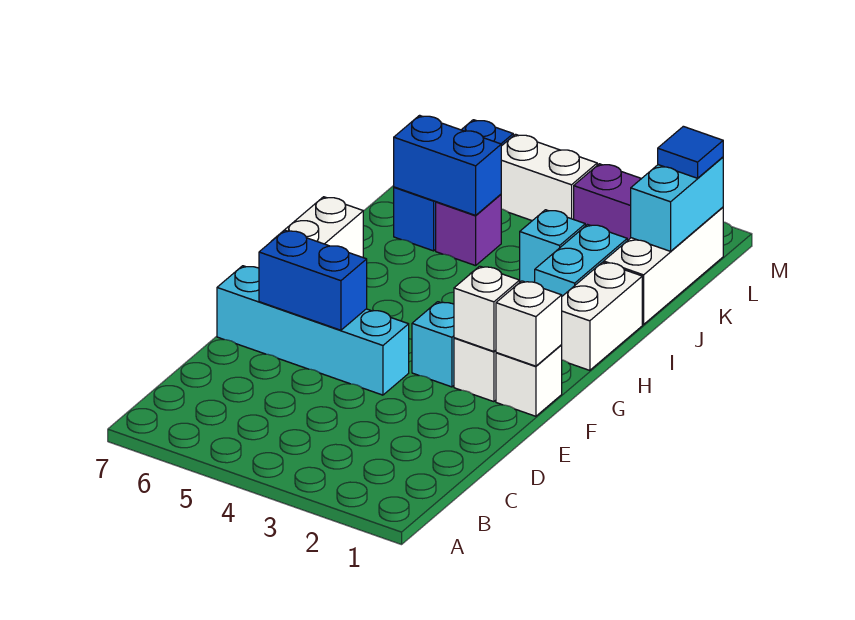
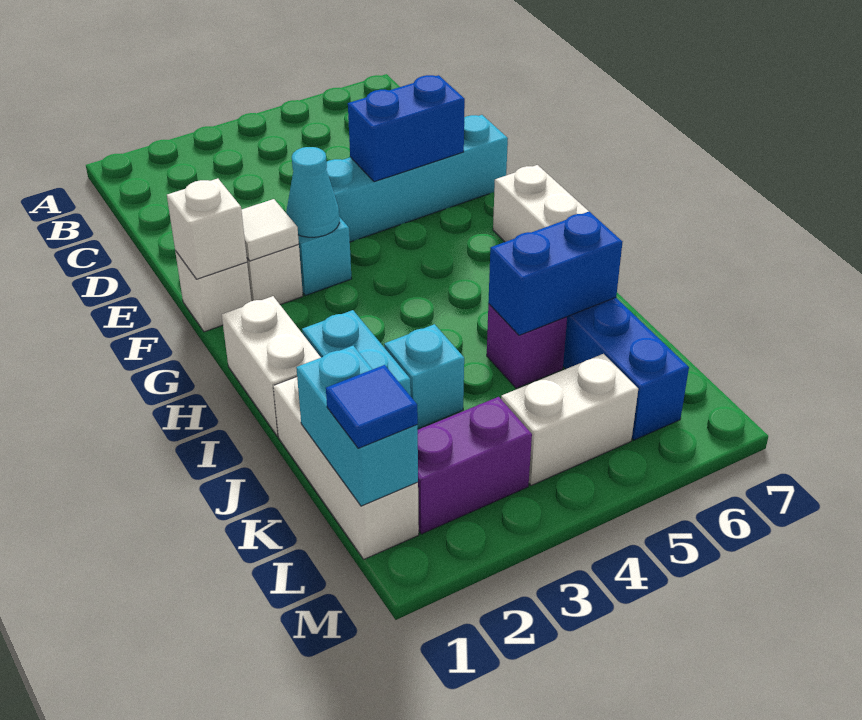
white brick F2 level 2 -> white tile F2 level 2
none -> cyan cone F3 level 2

